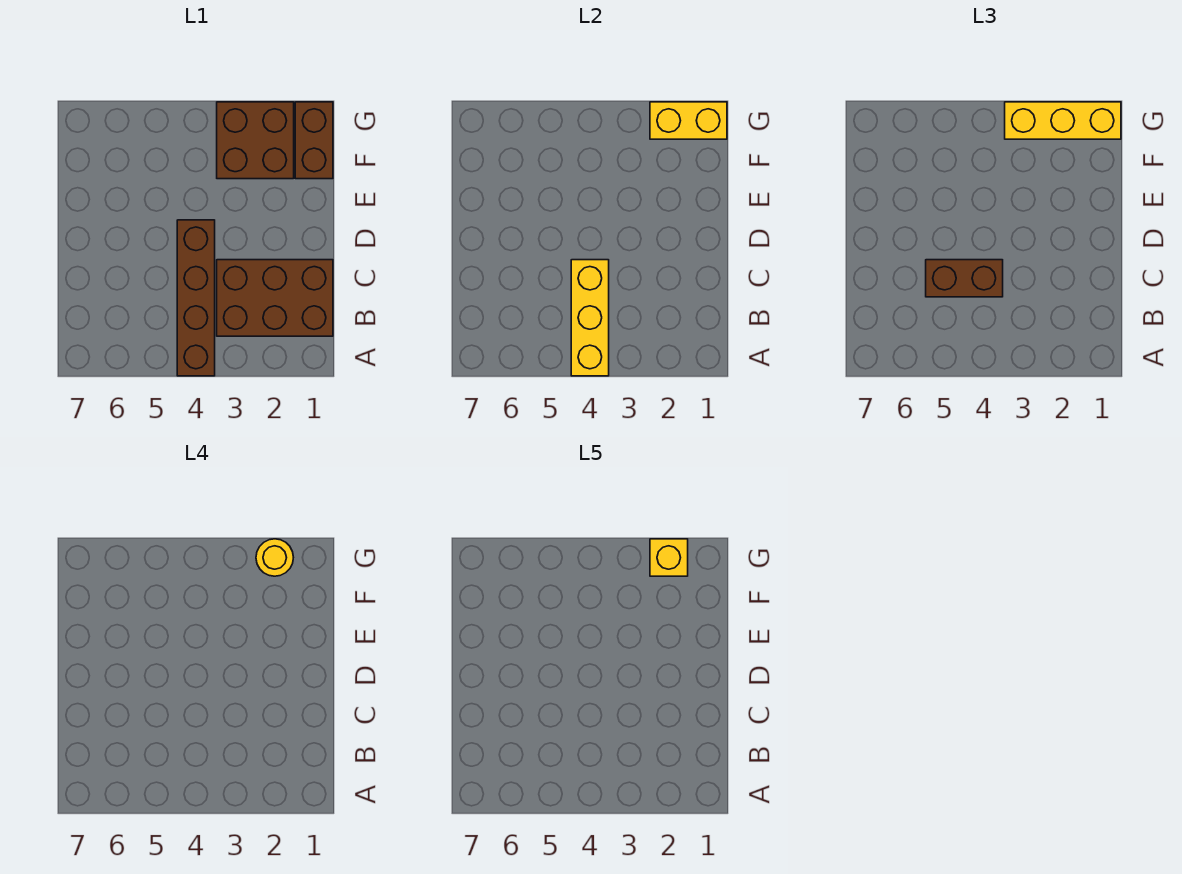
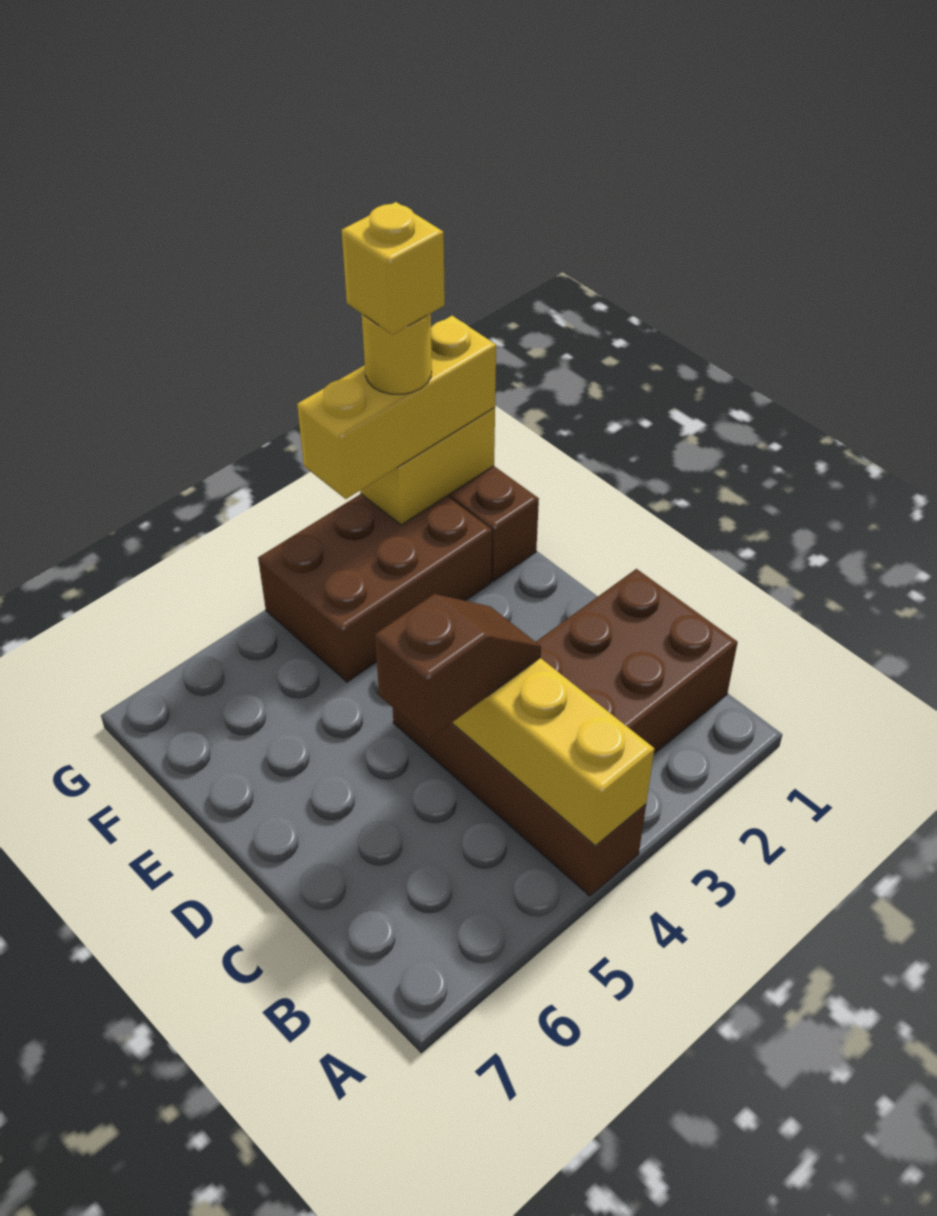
brown brick C4:C5 level 3 -> brown slope C4:C5 level 3 top 5
brown brick F2:G3 level 1 -> brown brick F2:G4 level 1

